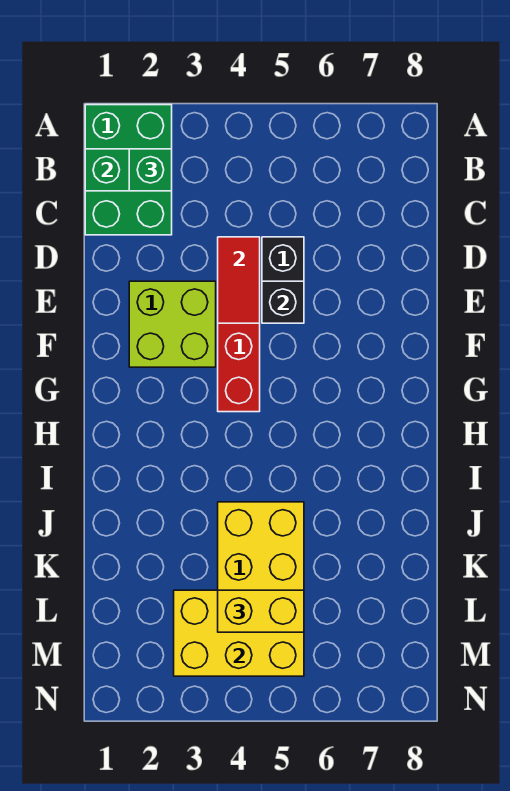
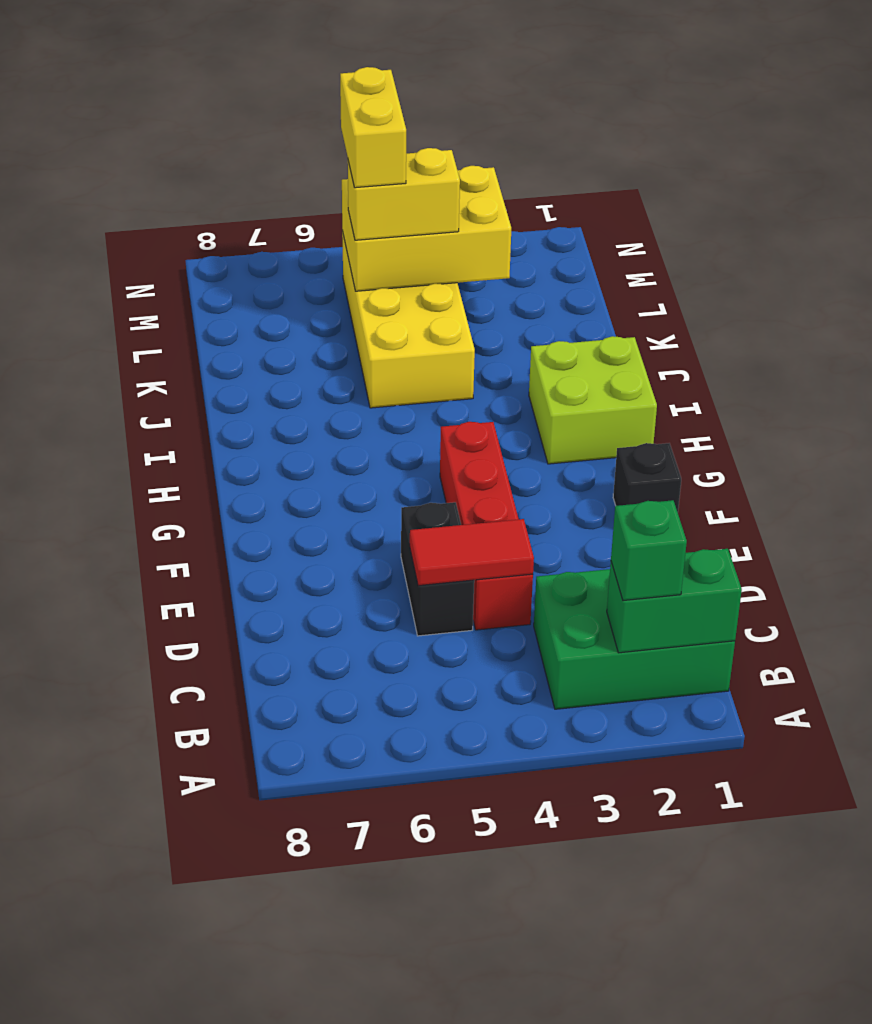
green brick A1:C2 level 1 -> green brick B1:C3 level 1
red tile D4:E4 level 2 -> red tile D4:D5 level 2
lime brick E2:F3 level 1 -> lime brick H1:I2 level 1
black brick E5 level 2 -> black brick F1 level 1
none -> yellow brick L5:M5 level 4

